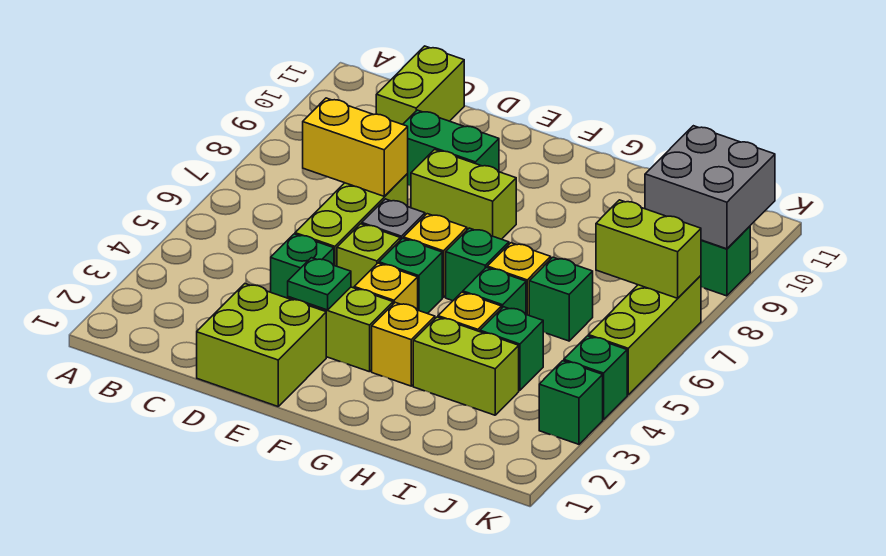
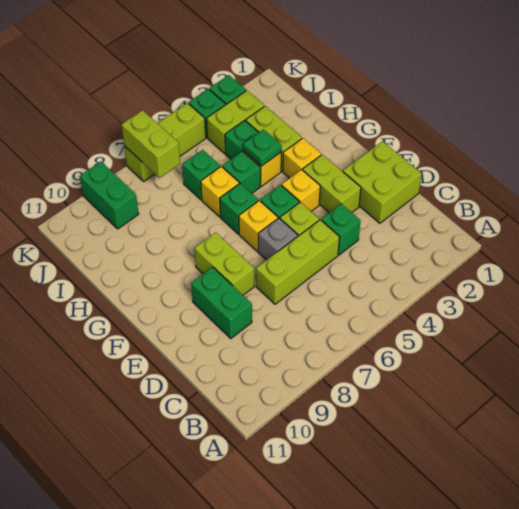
yellow brick C7:D7 level 2 -> none
lime brick C10:C11 level 1 -> lime brick J3:J4 level 1
green plate E3 level 2 -> green plate H4 level 2
grey brick J9:K10 level 2 -> none

